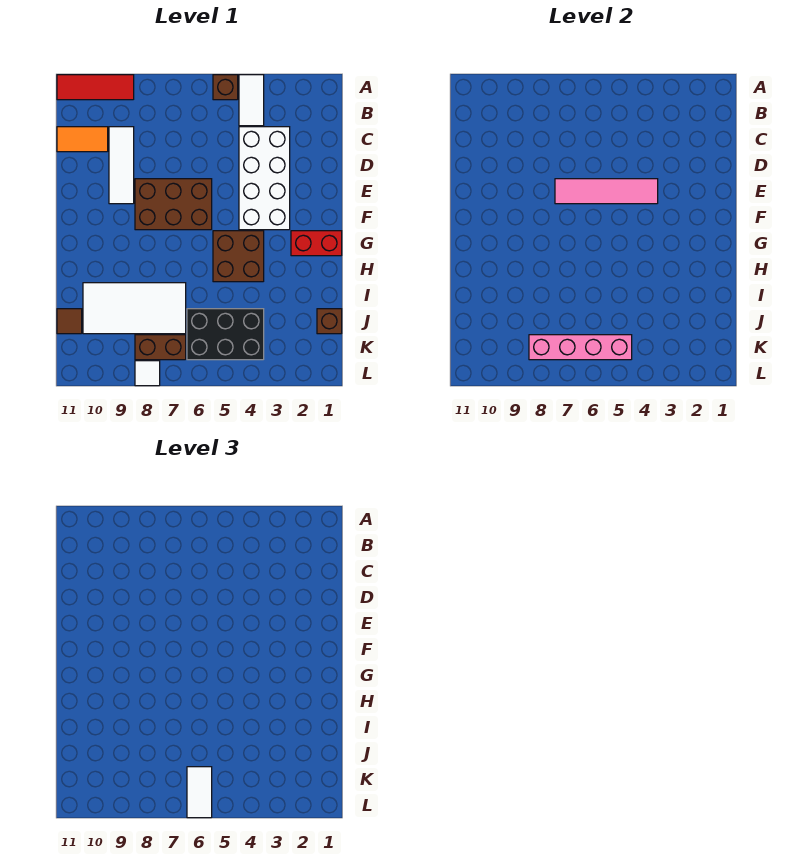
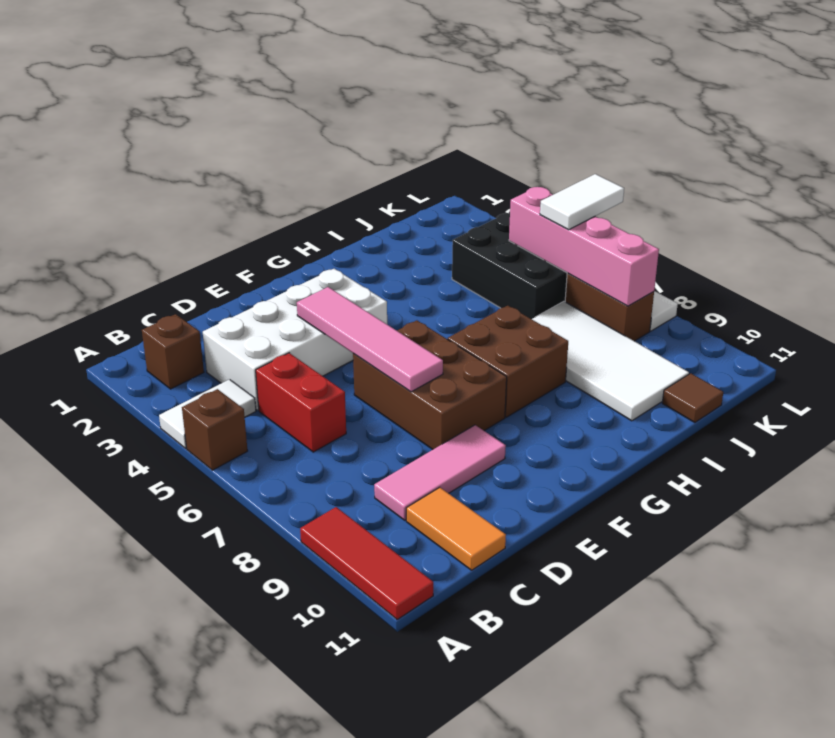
white tile C9:E9 level 1 -> pink tile C9:E9 level 1
red brick G1:G2 level 1 -> red brick C5:C6 level 1
brown brick G4:H5 level 1 -> brown brick G7:H8 level 1
brown brick J1 level 1 -> brown brick B2 level 1

